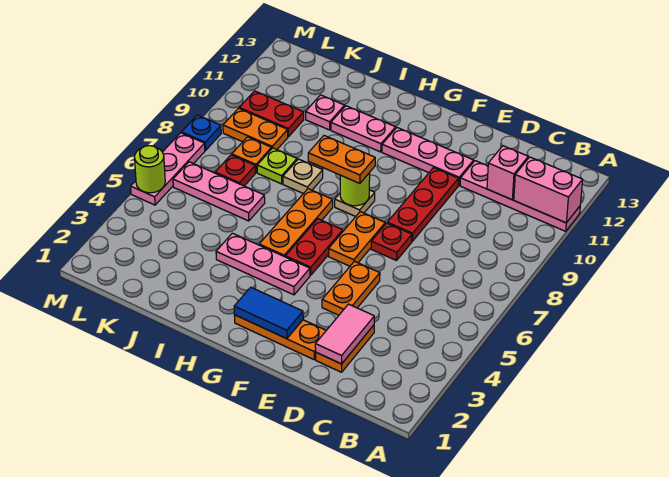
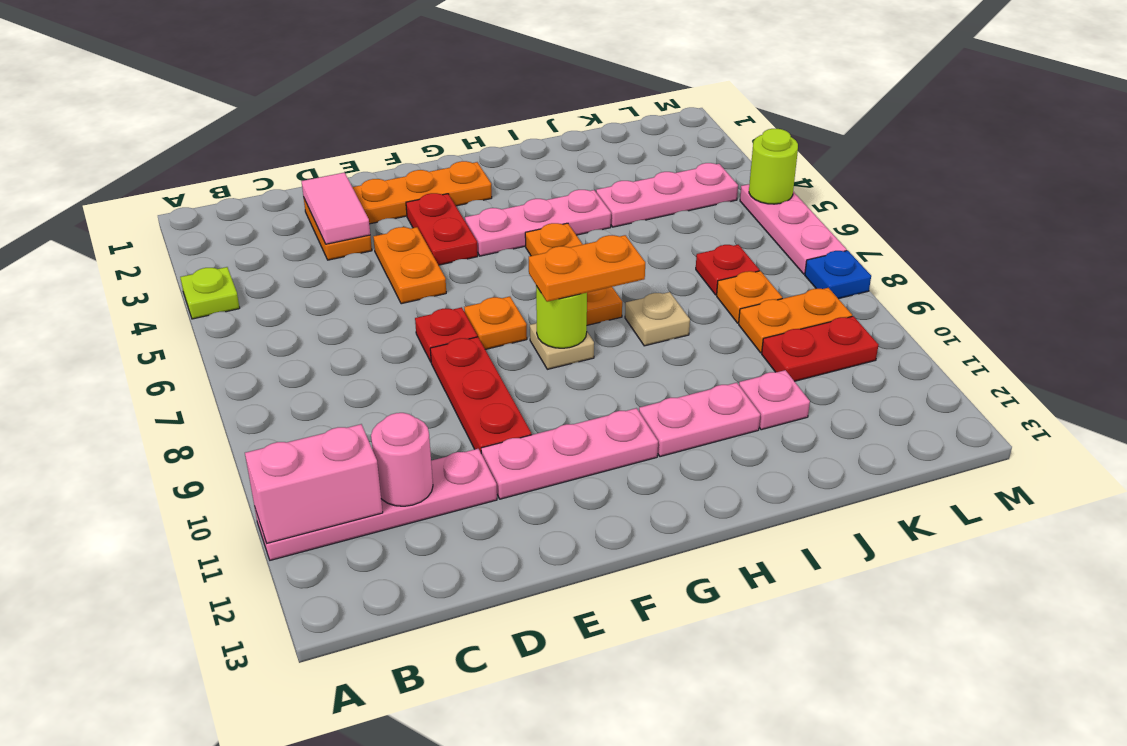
pink brick C11 level 2 -> pink round brick C11 level 2
blue tile F2:G2 level 2 -> none
orange plate F6:F7 level 1 -> orange plate F7 level 1
red plate G5:G6 level 1 -> red plate F3:F4 level 1
pink plate J6:L6 level 1 -> pink plate J4:L4 level 1
lime plate J8 level 1 -> lime plate A4 level 1

